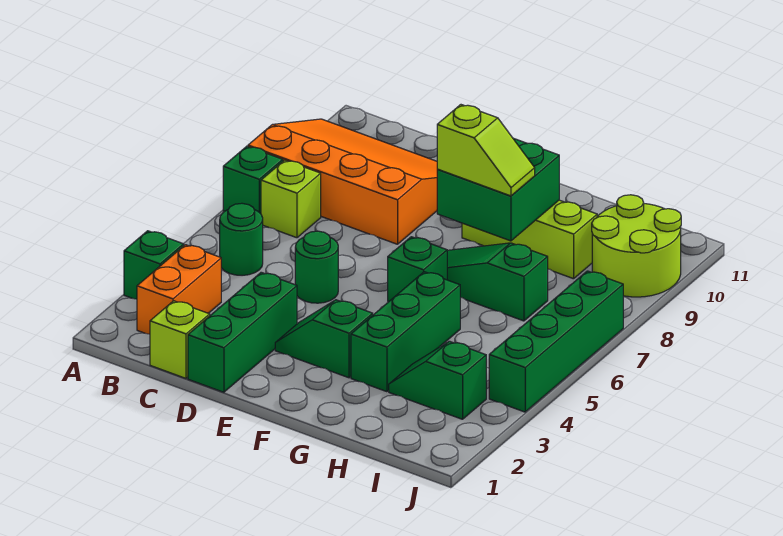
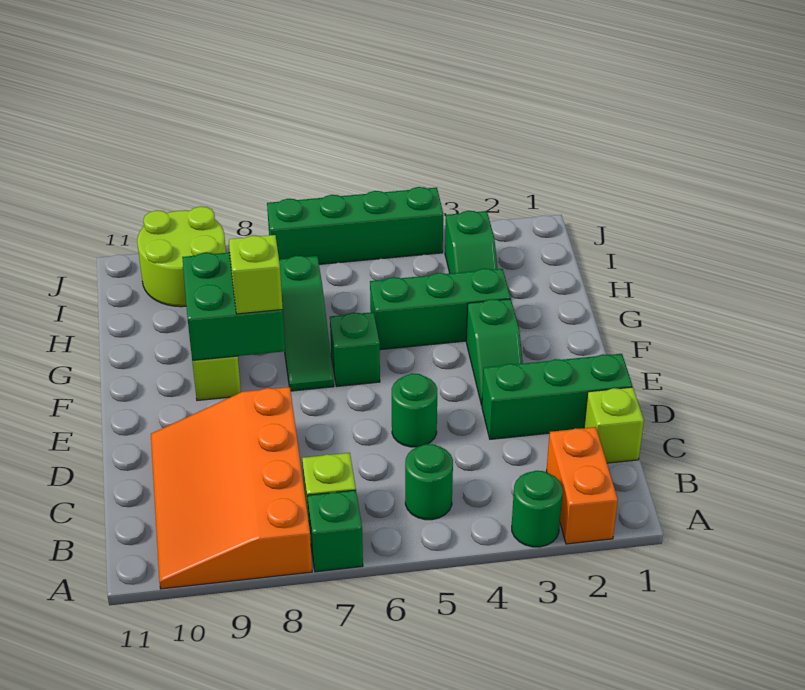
green brick A3 level 1 -> green round brick A3 level 1
orange brick B2:B3 level 1 -> orange brick A2:B2 level 1

